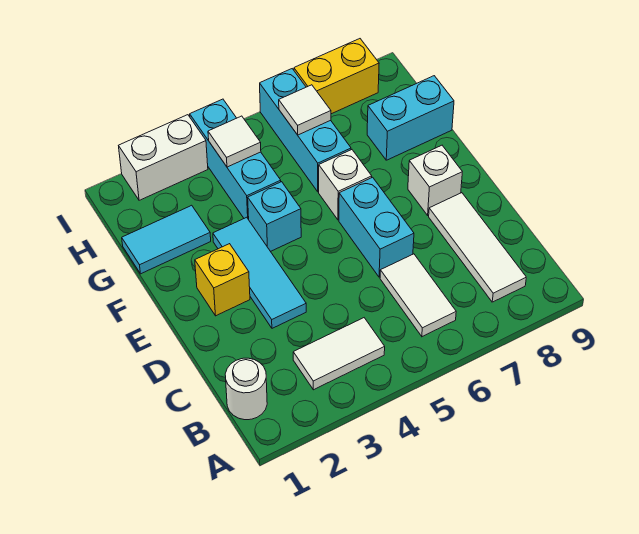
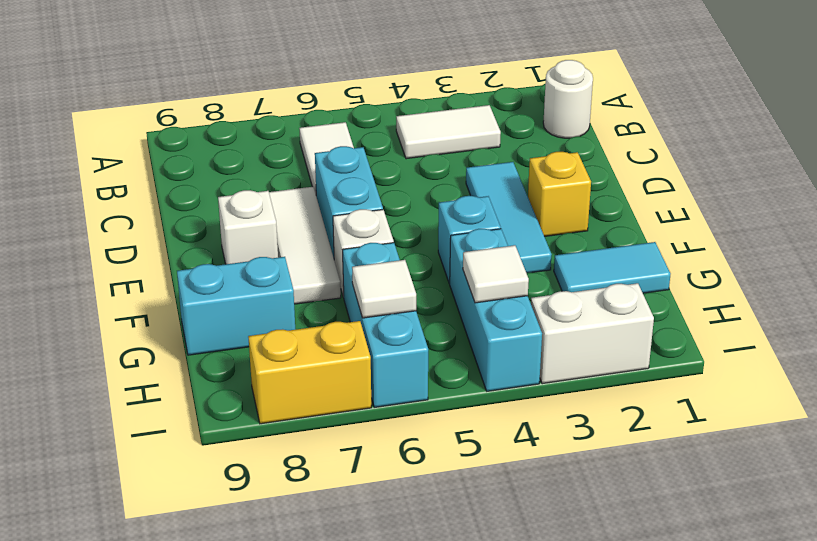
white tile B8:D8 level 1 -> white tile D7:F7 level 1

